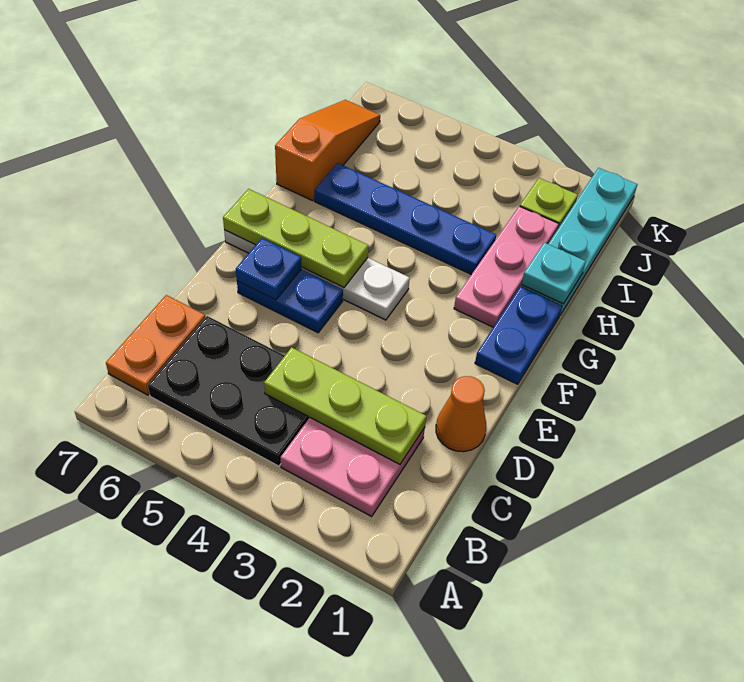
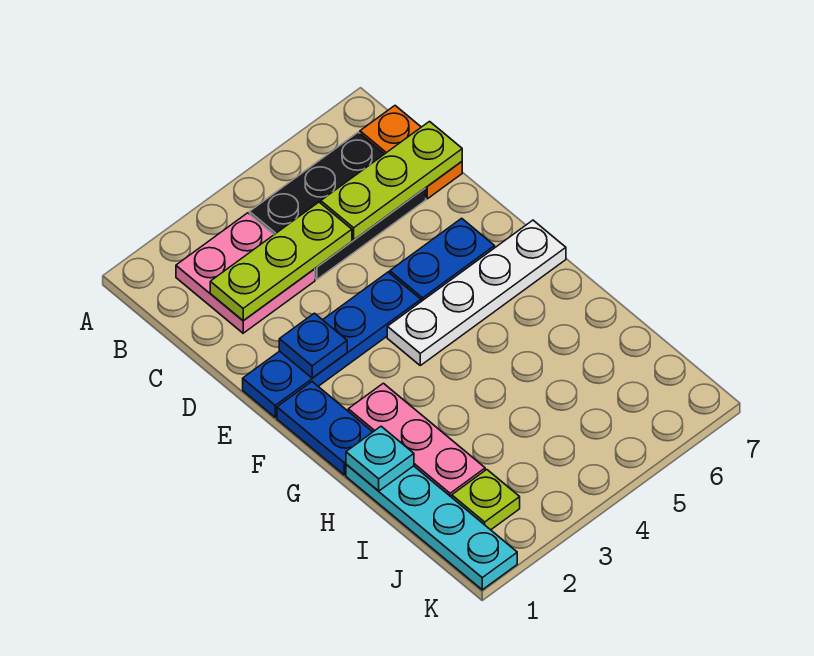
orange cone D1 level 1 -> none
blue plate E6 level 2 -> blue plate E2 level 2
lime plate F5:F7 level 2 -> lime plate C5:C7 level 2
blue plate H3:H6 level 1 -> blue plate E1:E4 level 1
orange slope H7:J7 level 1 top H -> none

